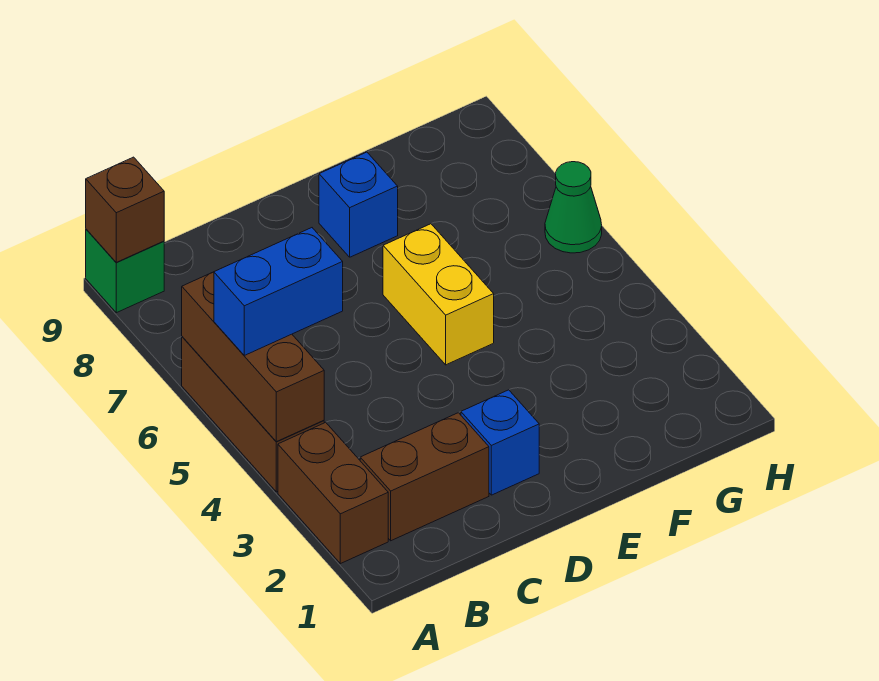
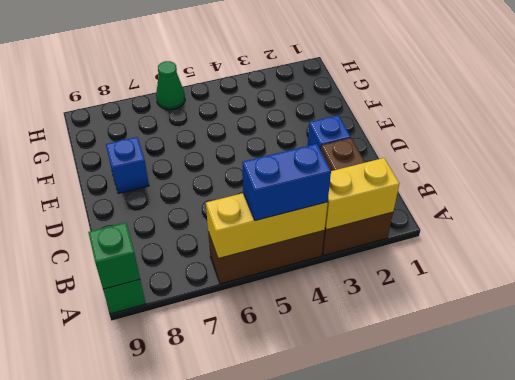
brown brick A4:A6 level 2 -> yellow brick A4:A6 level 2
blue brick A5:B5 level 3 -> blue brick A4:A5 level 3
brown brick A9 level 2 -> green brick A9 level 2
yellow brick E5:E6 level 1 -> yellow brick A2:A3 level 2

